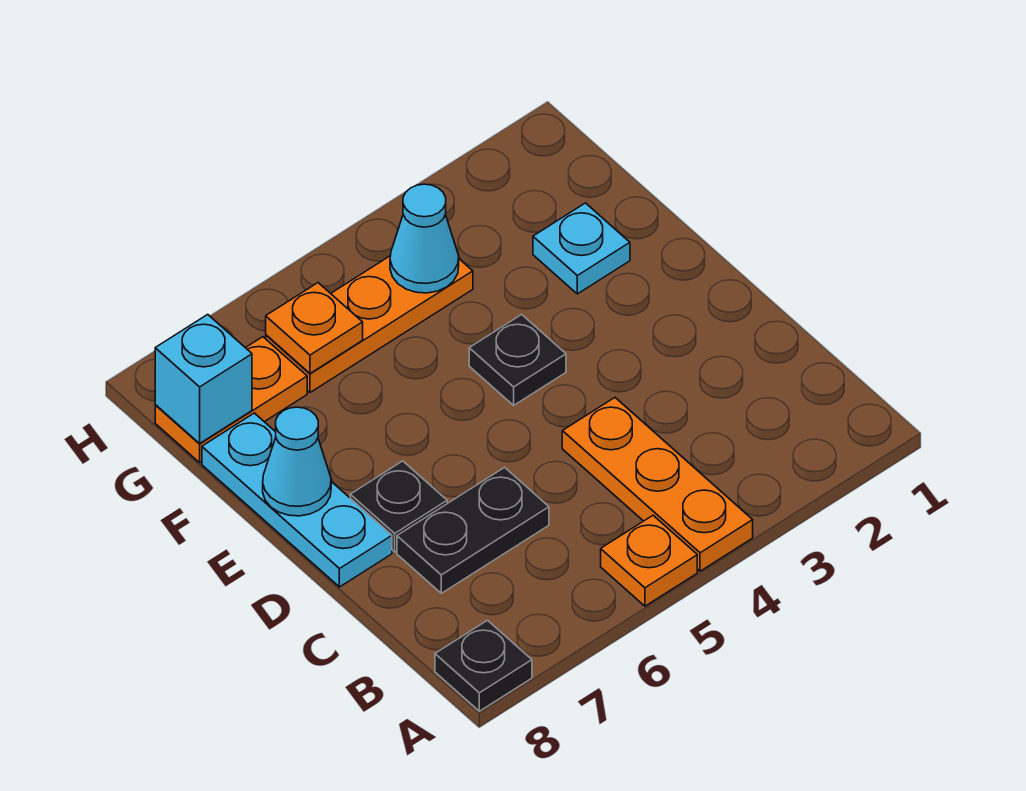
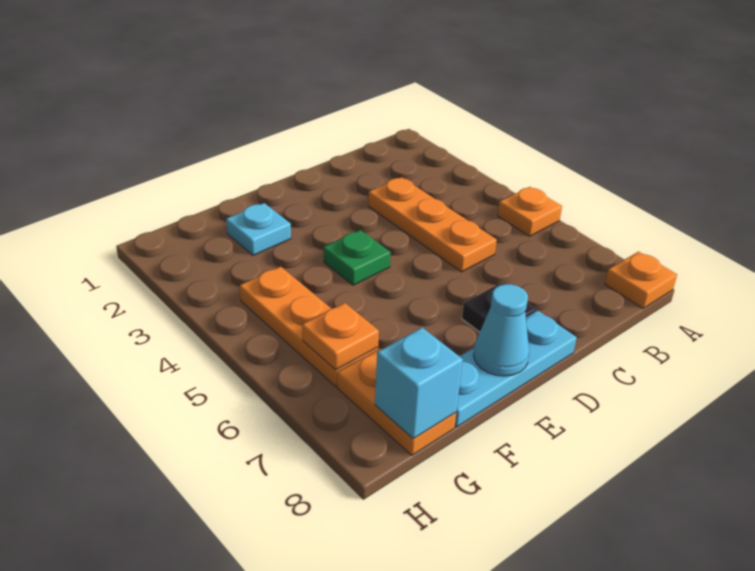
orange plate A4:C4 level 1 -> orange plate C3:C5 level 1
black plate A8 level 1 -> orange plate A8 level 1
black plate C6:C7 level 1 -> none
black plate E4 level 1 -> green plate E4 level 1
cyan cone G4 level 2 -> none

